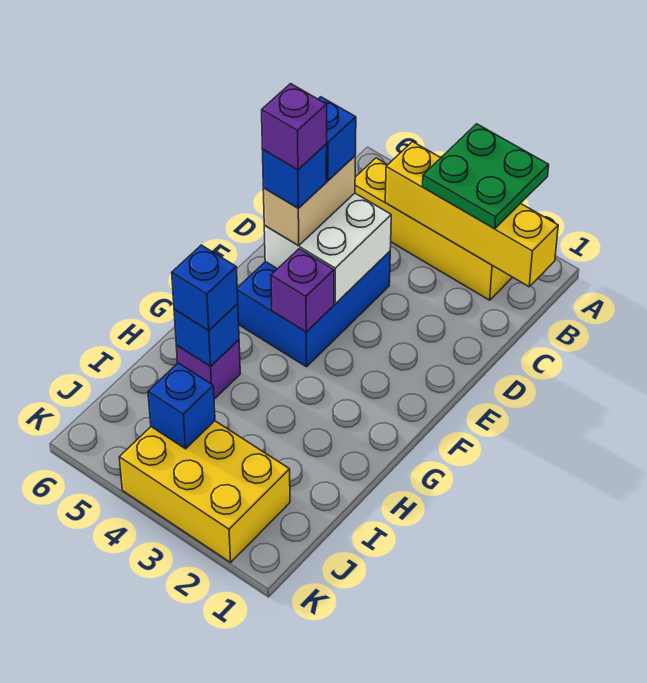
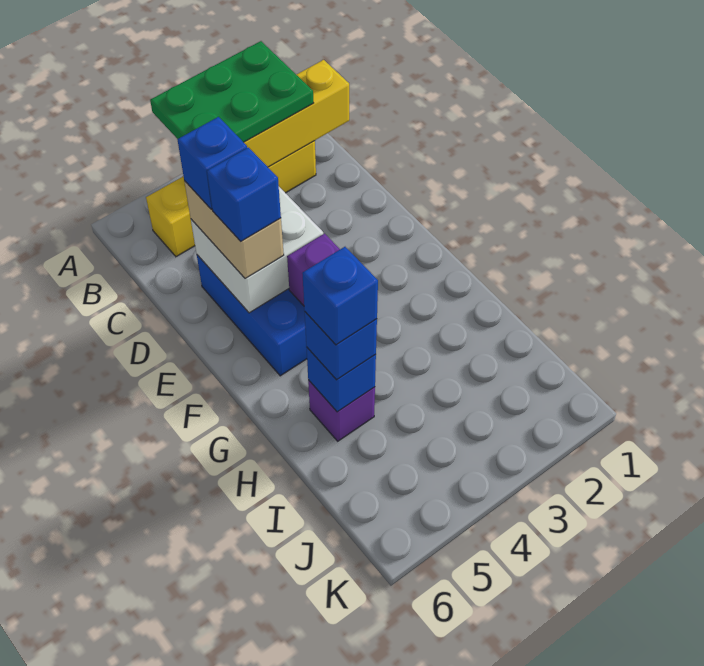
green plate A2:B3 level 3 -> green plate A2:B4 level 3
purple brick E5 level 5 -> none
yellow brick J2:K4 level 1 -> none
blue brick J4 level 2 -> blue brick H5 level 4

